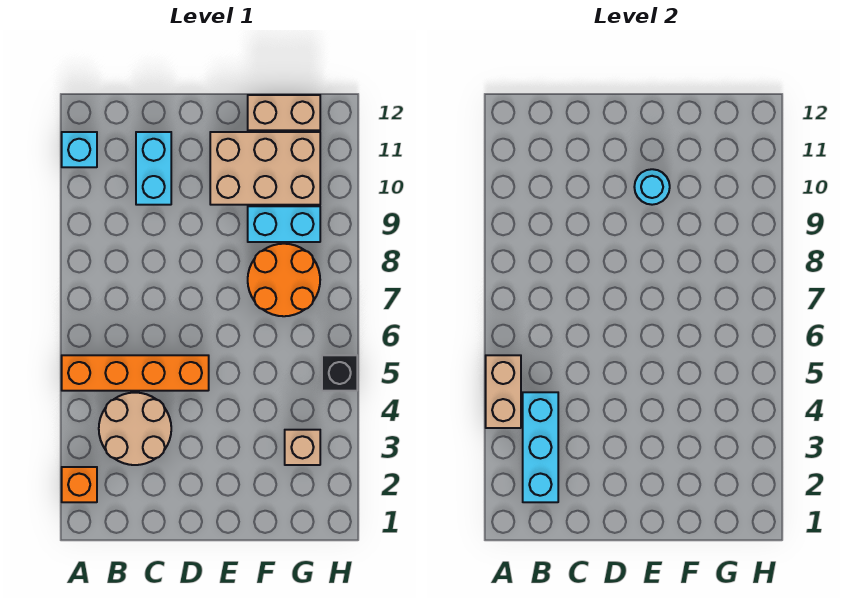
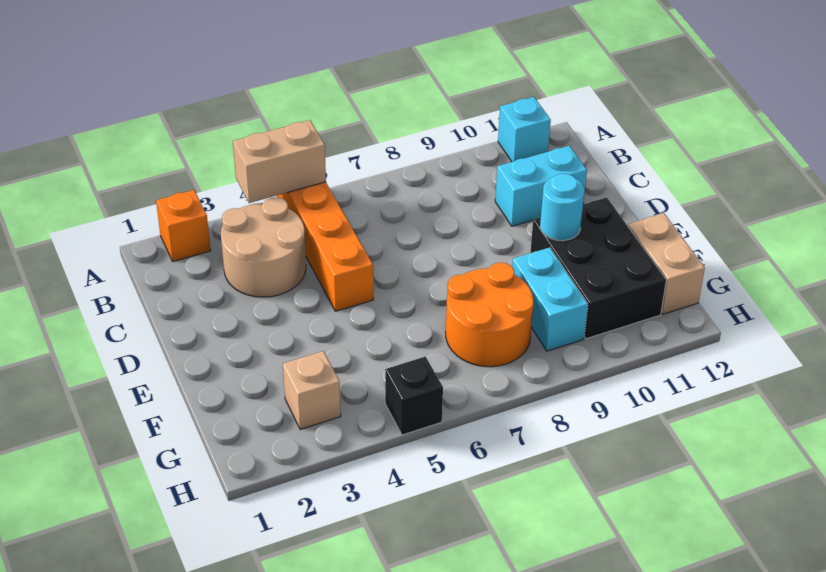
cyan brick B2:B4 level 2 -> none
tan brick E10:G11 level 1 -> black brick E10:G11 level 1

